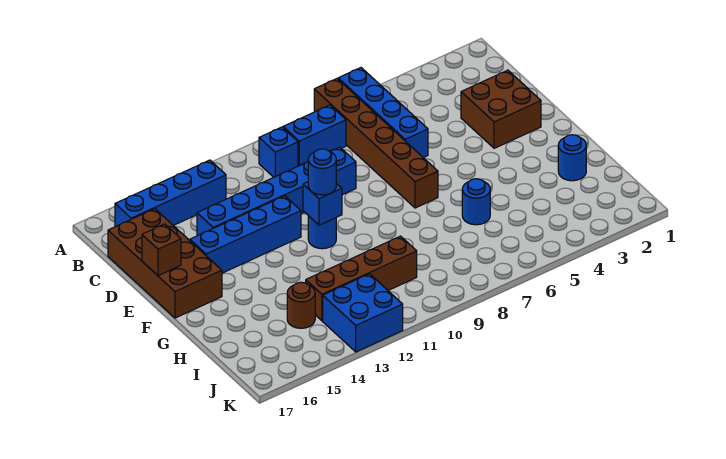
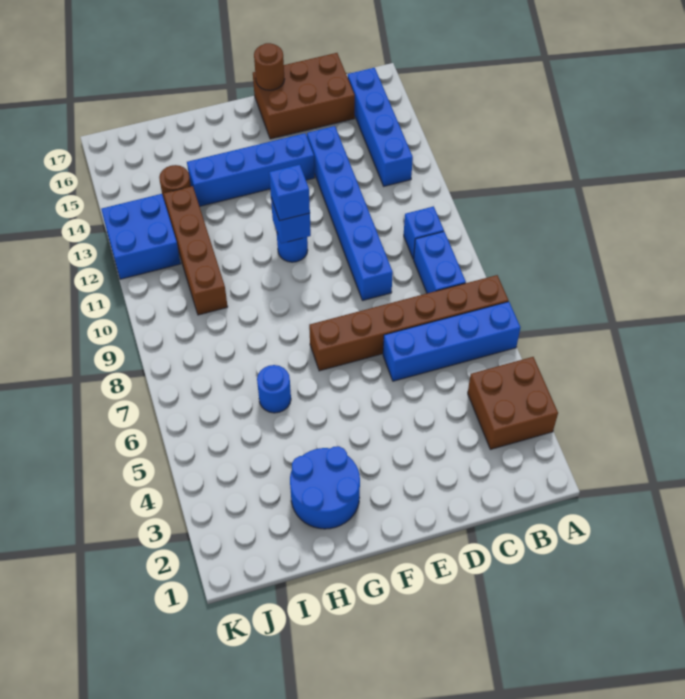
brown brick C16:F17 level 1 -> brown brick C16:E17 level 1
brown brick D2:E3 level 1 -> brown brick A3:B4 level 1
blue brick E12:E15 level 1 -> blue brick E14:H14 level 1
brown brick E17 level 2 -> brown round brick E17 level 2
blue round brick F11 level 3 -> blue brick F11 level 3
blue round brick H2 level 1 -> blue round brick G2:H3 level 1

